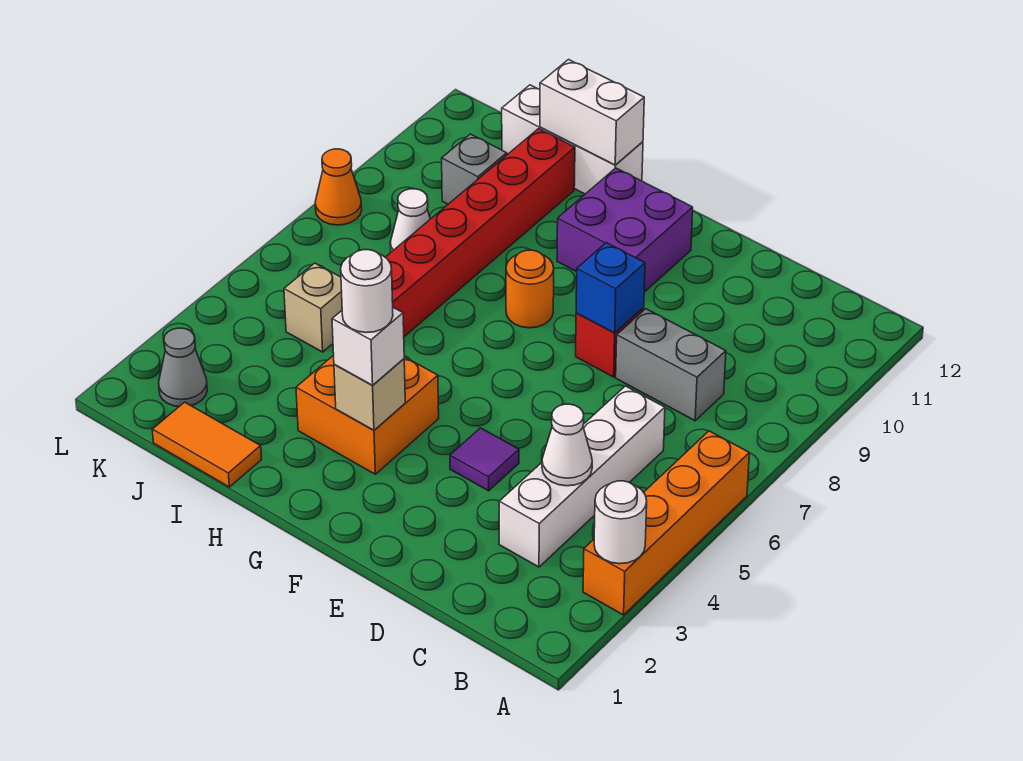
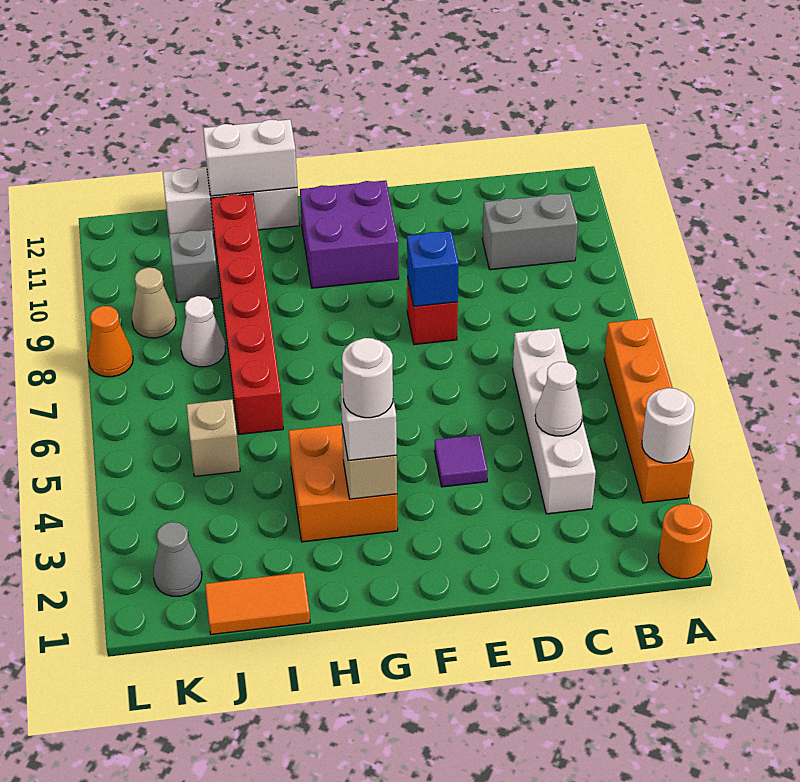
grey brick C8:D8 level 1 -> grey brick B10:C10 level 1
orange round brick G8 level 1 -> orange round brick A1 level 1
none -> tan cone K9 level 1

